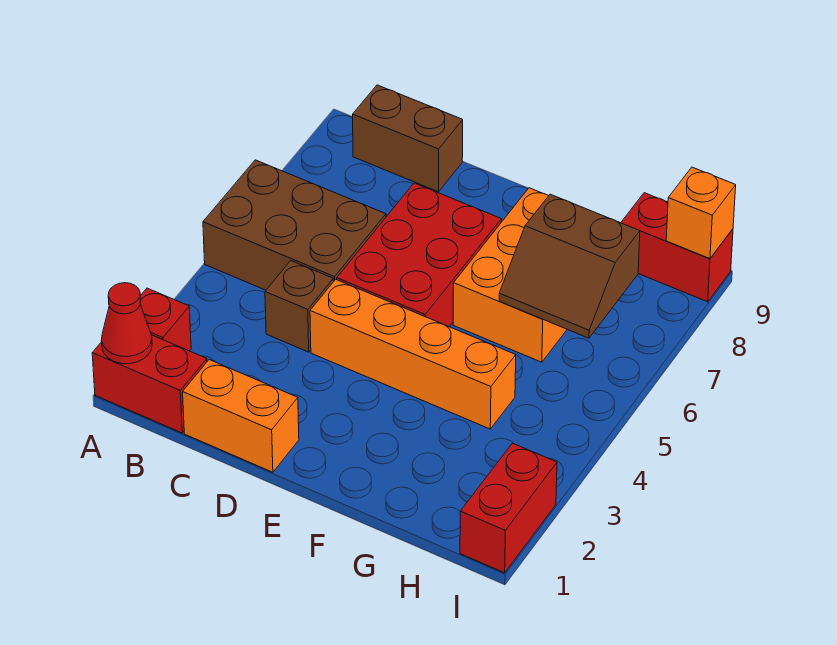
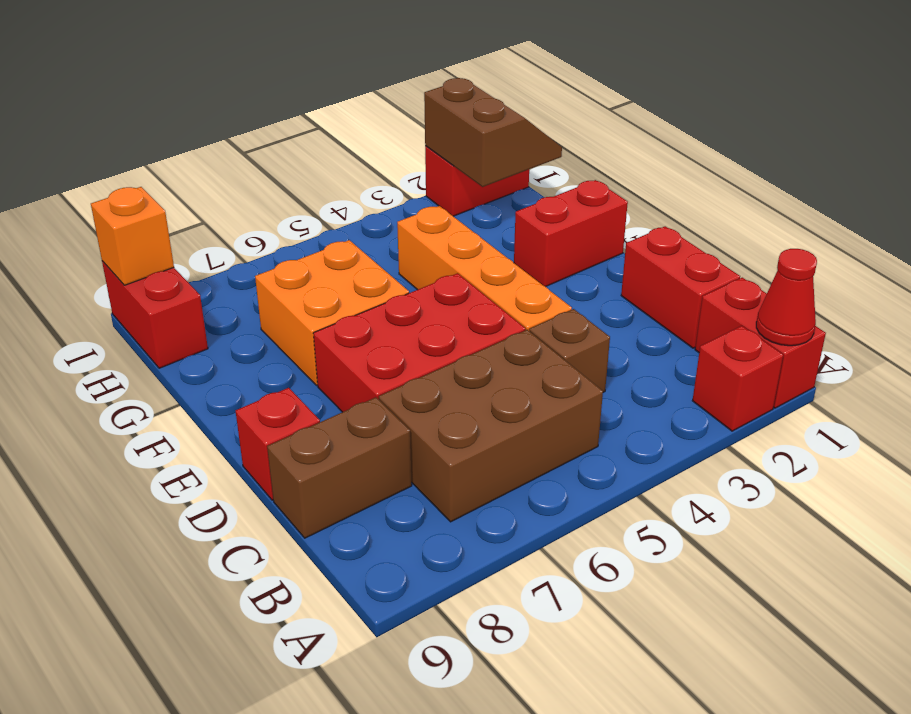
brown brick A5:C6 level 1 -> brown brick B5:C7 level 1
brown brick B9:C9 level 1 -> brown brick C8:C9 level 1
orange brick C1:D1 level 1 -> red brick C1:D1 level 1
none -> red brick D9 level 1
none -> red brick F1:F2 level 1
orange brick F6:G8 level 1 -> orange brick F6:G7 level 1
brown slope G6:H7 level 2 top 7 -> brown slope H1:I2 level 2 top 2

